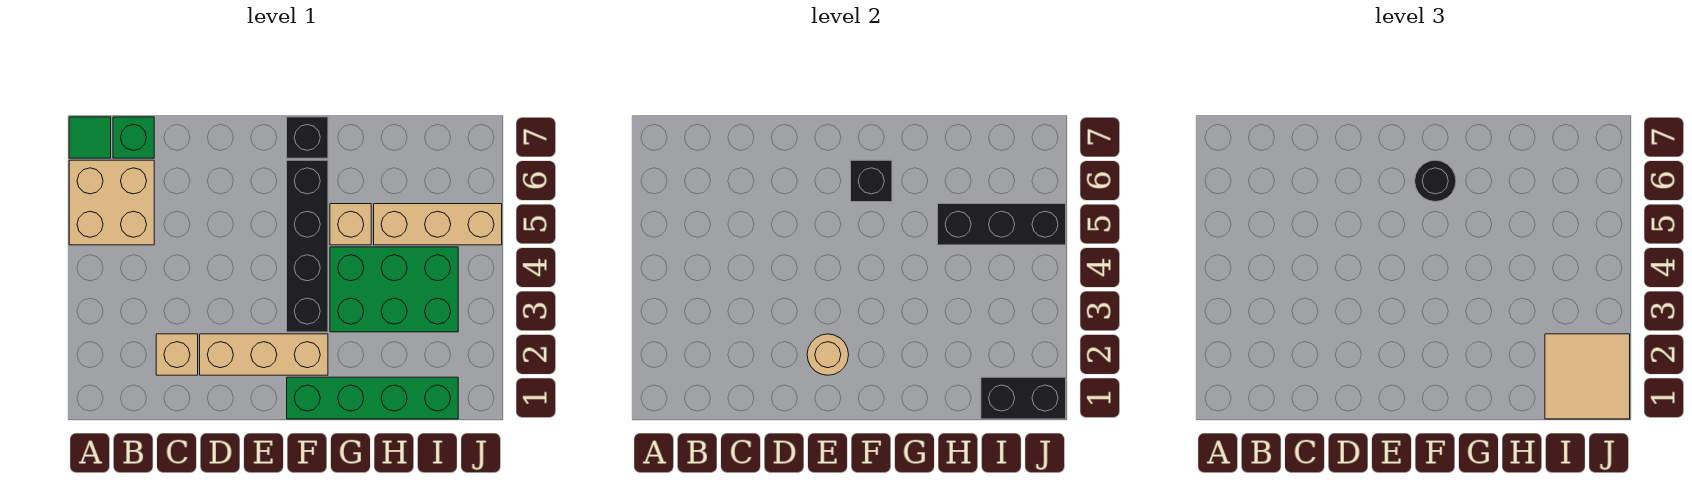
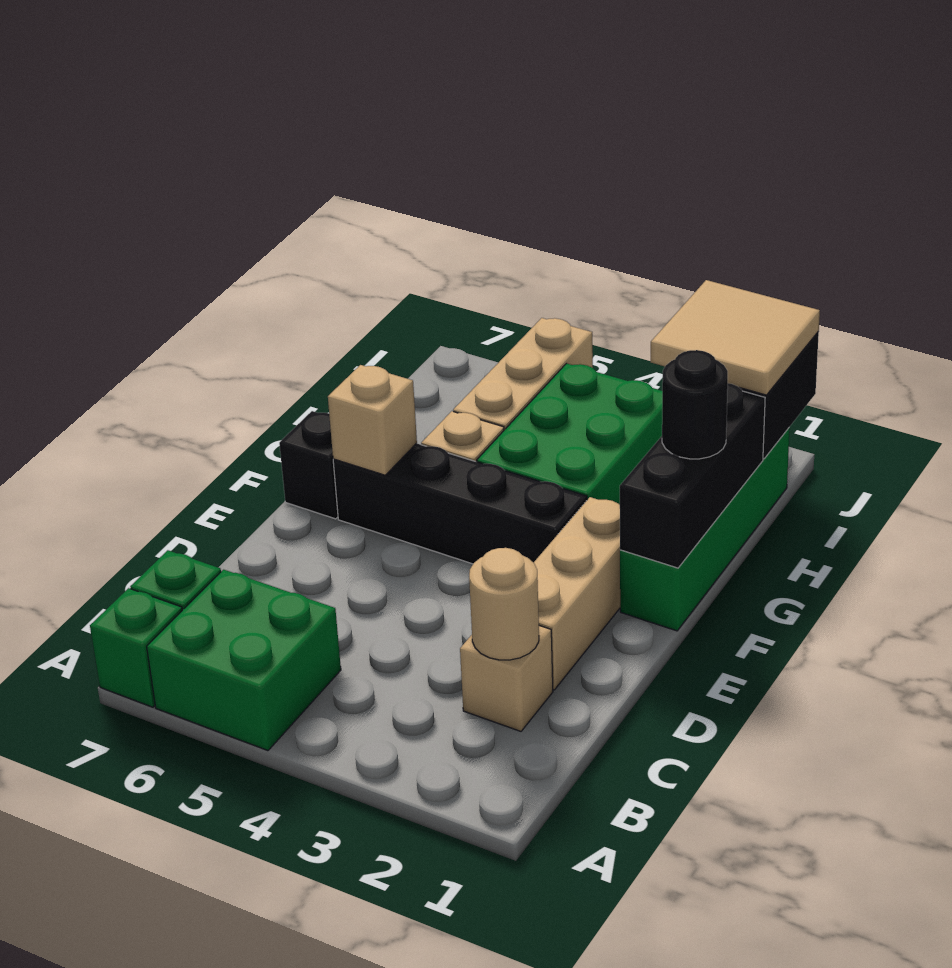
tan brick A5:B6 level 1 -> green brick A5:B6 level 1
green tile A7 level 1 -> green brick A7 level 1
tan round brick E2 level 2 -> tan round brick C2 level 2
black brick F6 level 2 -> tan brick F6 level 2
black round brick F6 level 3 -> black round brick G1 level 3
black brick H5:J5 level 2 -> black brick F1:H1 level 2

